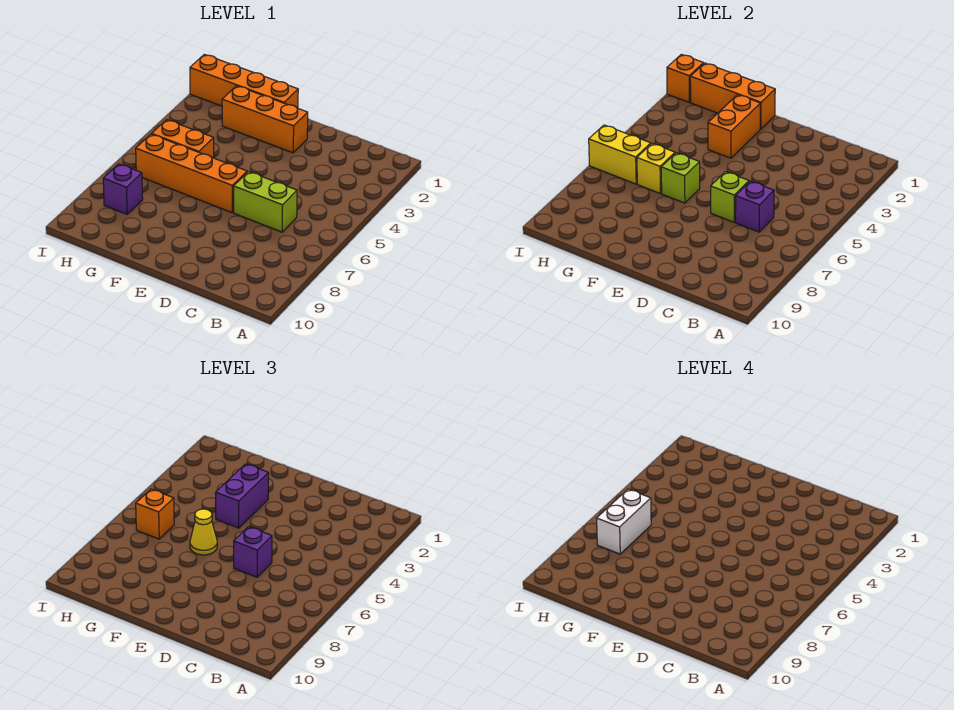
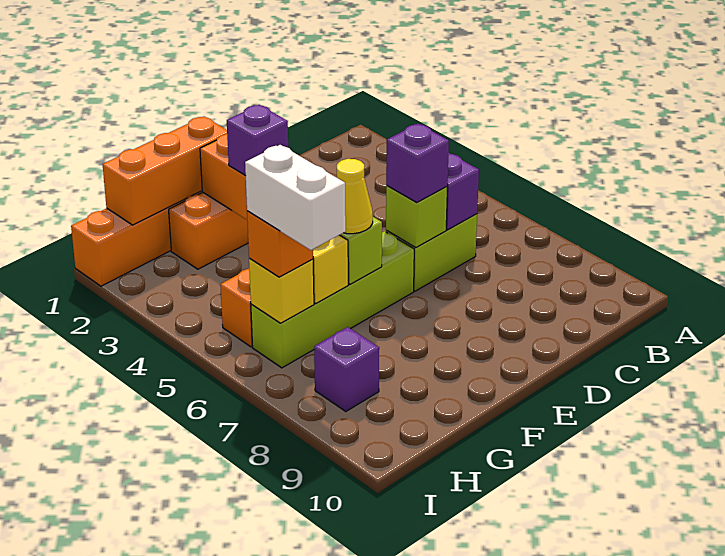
orange brick E6:H6 level 1 -> lime brick E6:H6 level 1
purple brick F3:F4 level 3 -> purple brick F3 level 3
yellow brick H6:I6 level 2 -> yellow brick H6 level 2
orange brick I1 level 2 -> none

